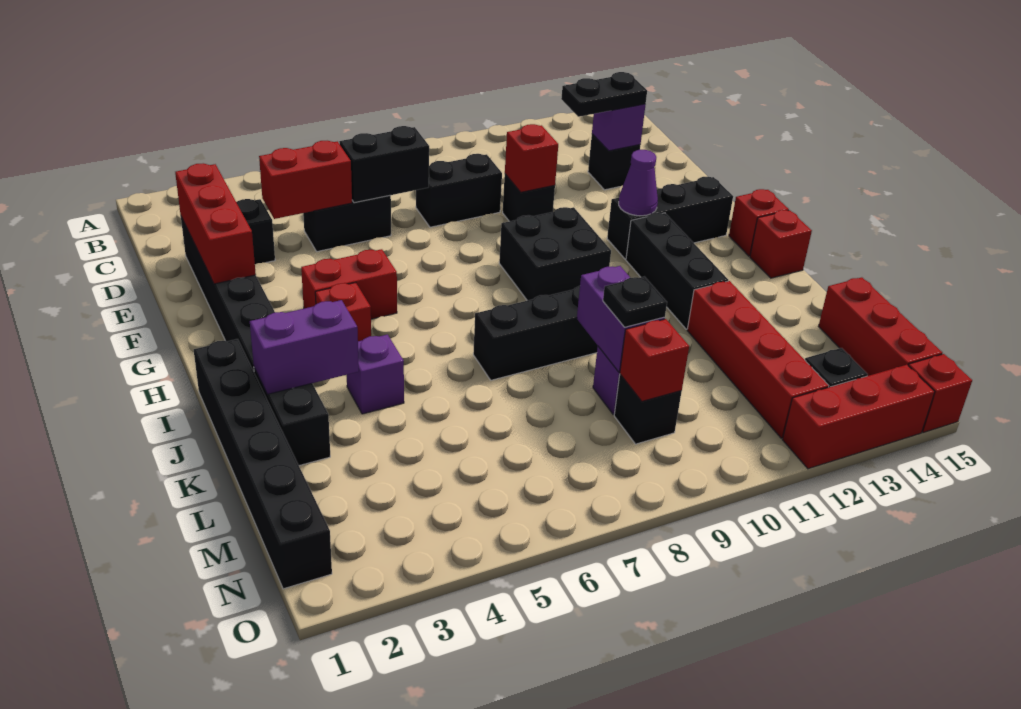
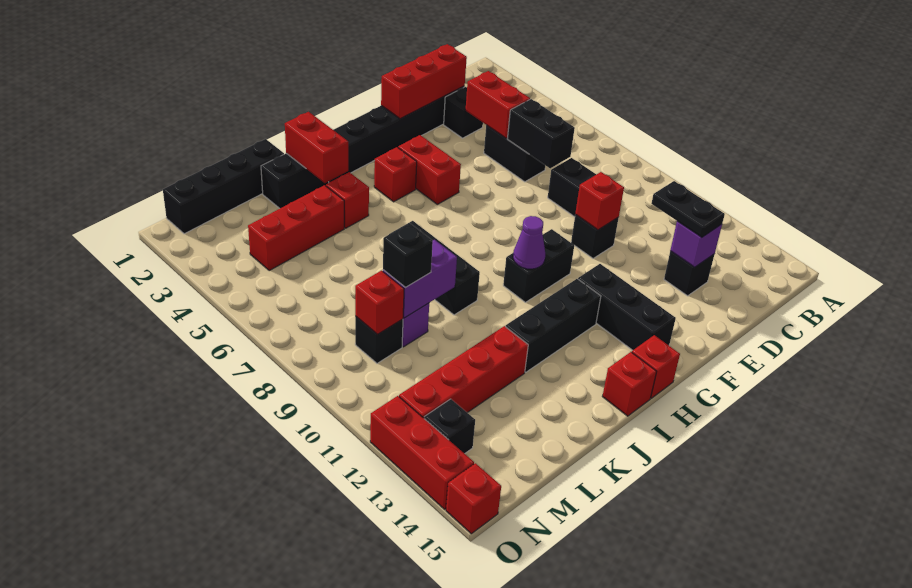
black brick G9:H10 level 1 -> black brick G10:H10 level 1
purple cone G12 level 2 -> purple cone H10 level 2
black brick I1:N1 level 1 -> black brick K1:N1 level 1
purple brick J2:J3 level 2 -> red brick J2:J3 level 2
purple brick J4 level 1 -> red brick J4 level 1
black plate L9 level 3 -> black brick L9 level 3
red brick L15:N15 level 1 -> red brick K4:M4 level 1

